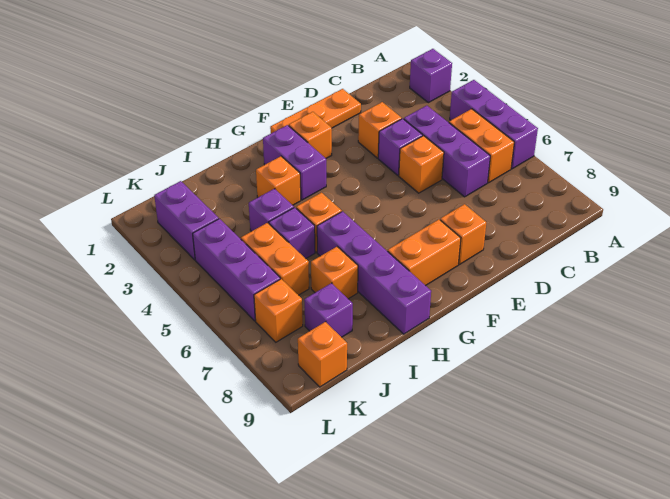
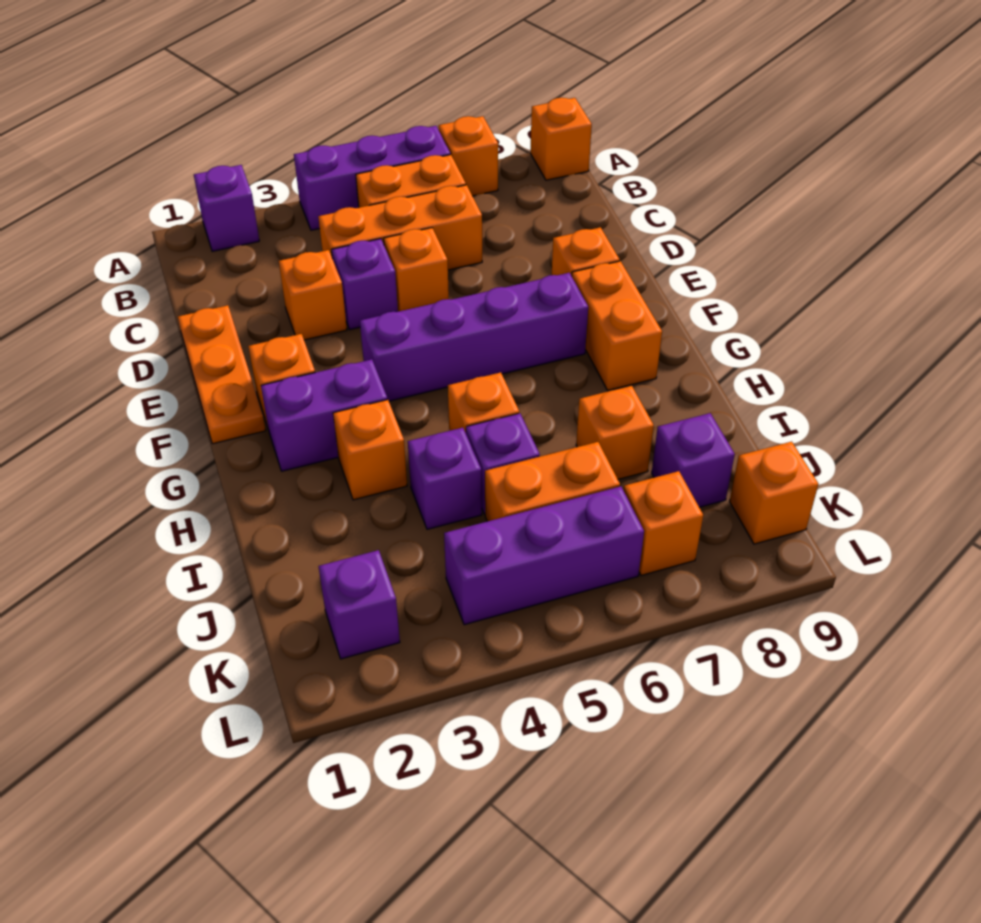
none -> orange brick A7 level 1
none -> orange brick A9 level 1
purple brick C4:C6 level 1 -> orange brick C4:C6 level 1
purple brick H6:H9 level 1 -> purple brick F4:F7 level 1
purple brick K2:K3 level 1 -> purple brick K2 level 1

